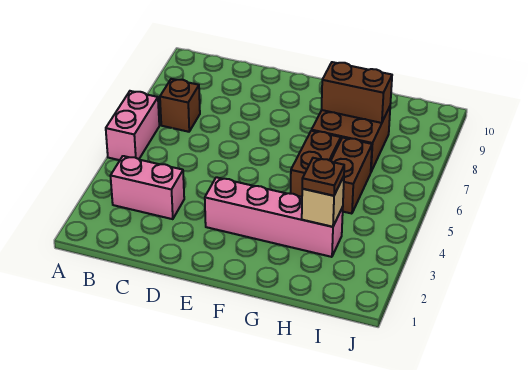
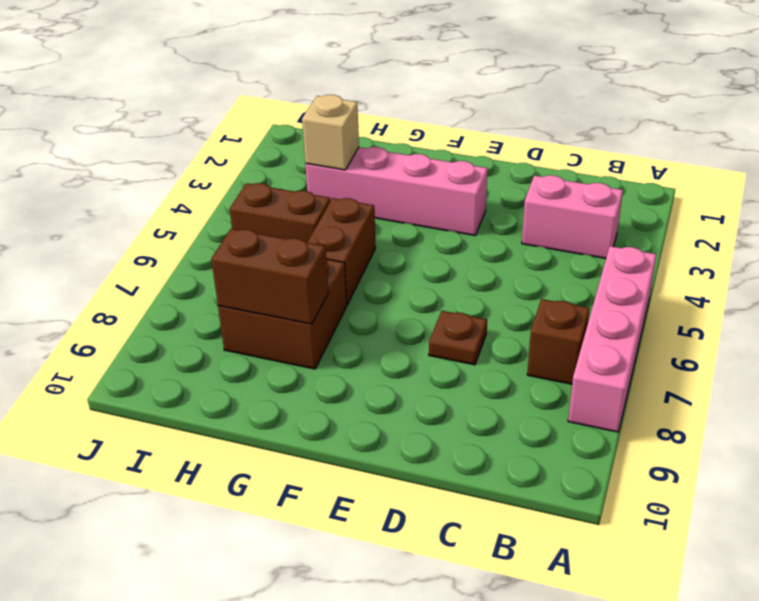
pink brick A5:A6 level 1 -> pink brick A5:A8 level 1
brown plate H3 level 3 -> brown plate D7 level 1
brown brick H5:H6 level 1 -> brown brick H5:I5 level 1

